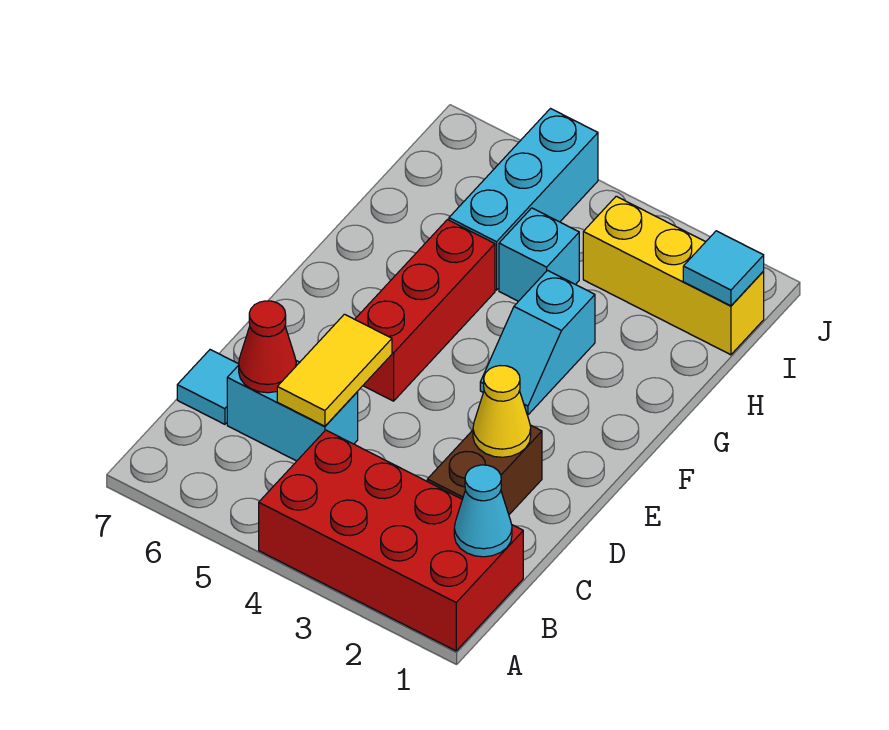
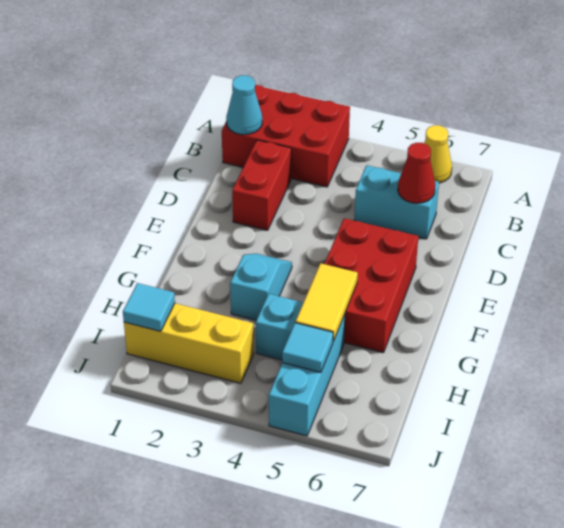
red brick A1:B4 level 1 -> red brick A1:B3 level 1
brown brick C2:D2 level 1 -> red brick C2:D2 level 1
yellow tile C5:D5 level 2 -> yellow tile G5:H5 level 2
cyan tile C7 level 1 -> cyan tile I5 level 2
yellow cone D2 level 2 -> yellow cone A6 level 1
red brick E5:G5 level 1 -> red brick E5:G6 level 1

